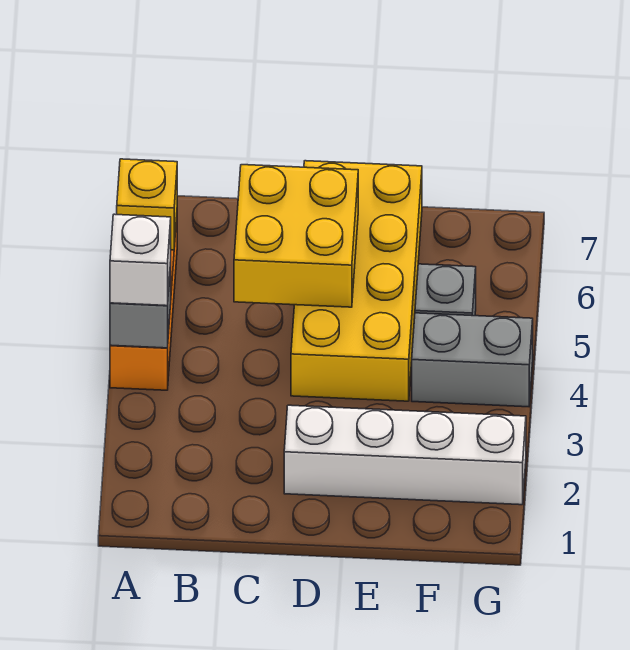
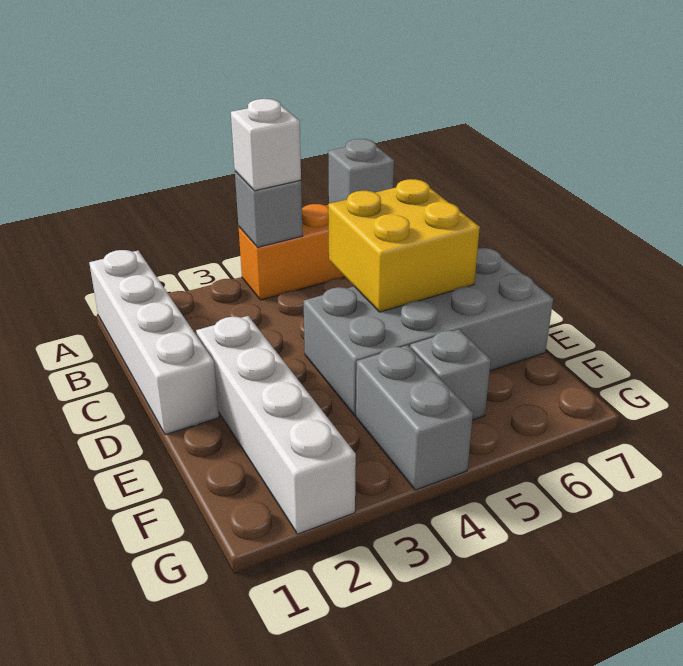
none -> white brick A1:D1 level 1
yellow brick A6 level 2 -> grey brick A6 level 2
yellow brick D4:E7 level 1 -> grey brick D4:E7 level 1

